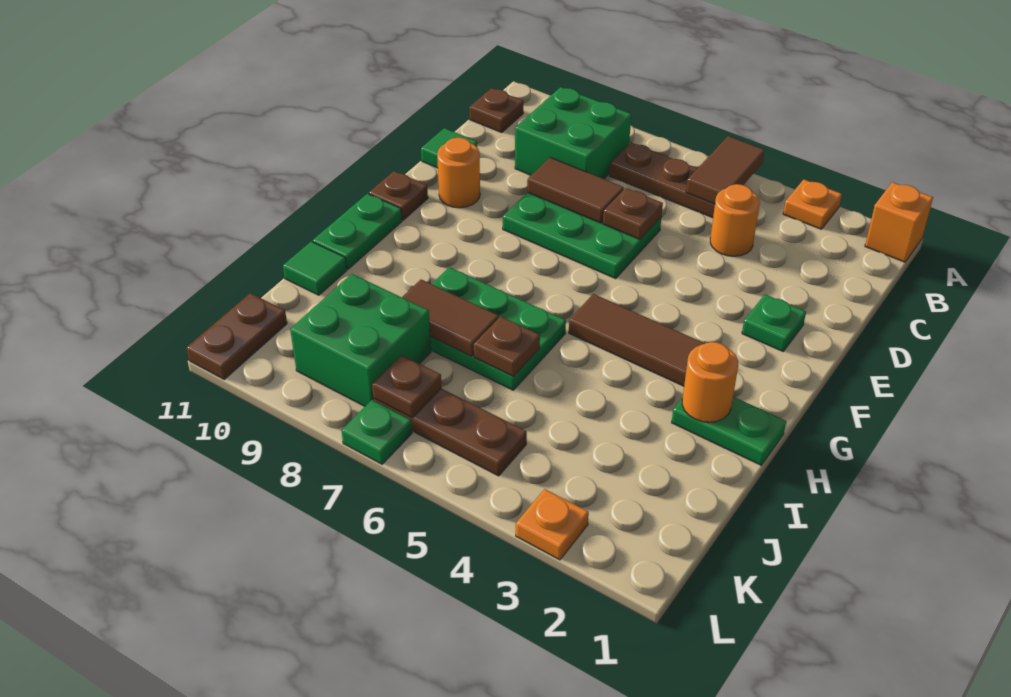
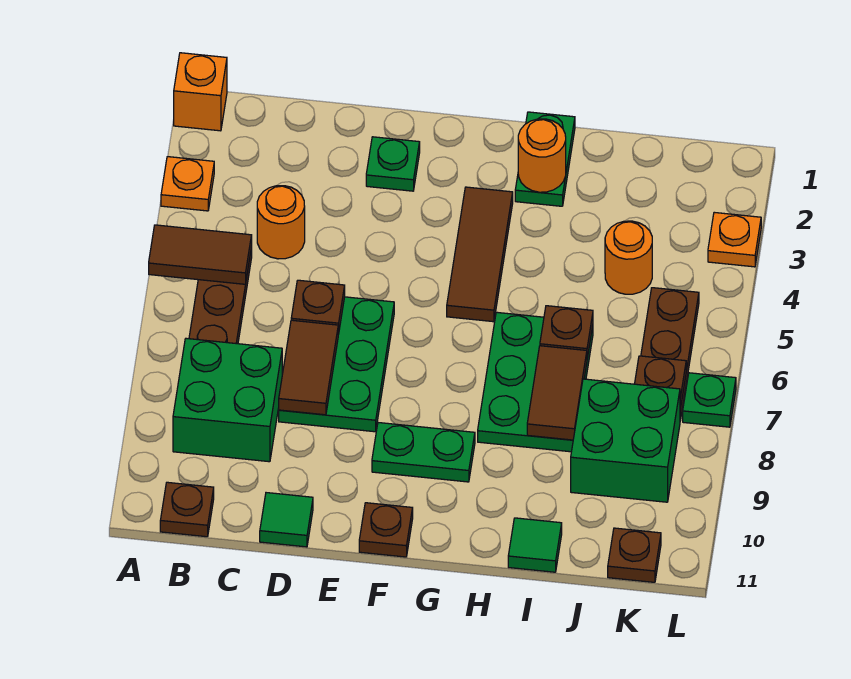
orange round brick E10 level 1 -> orange round brick J4 level 1
green plate G11:H11 level 1 -> green plate F9:G9 level 1
brown plate K11:L11 level 1 -> brown plate K11 level 1

